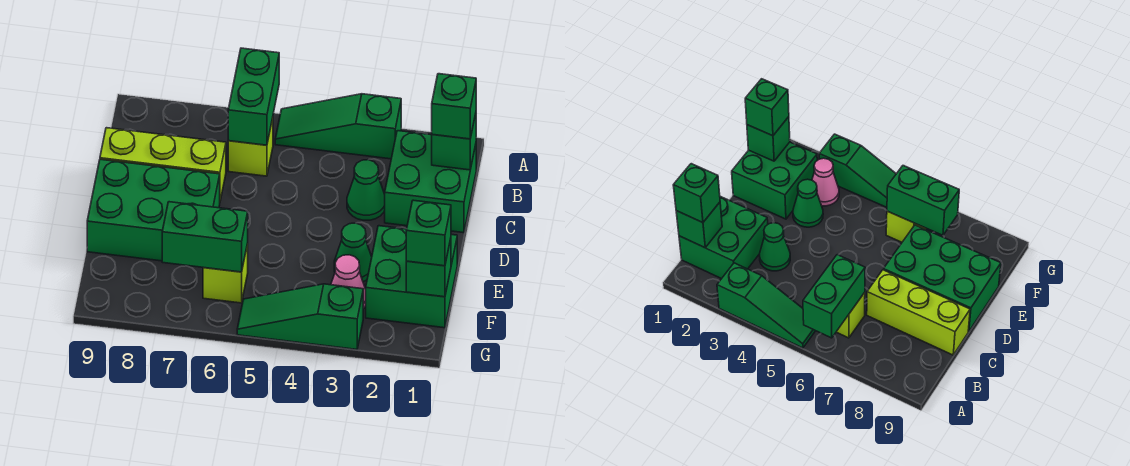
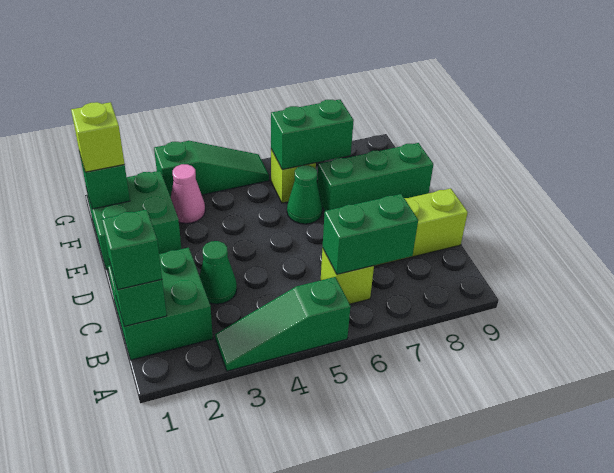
green slope A3:A5 level 1 top 3 -> green slope A3:A5 level 1 top 5
green brick A6:B6 level 2 -> green brick B6:B7 level 2
green brick D7:E9 level 1 -> green brick E7:E9 level 1
green cone E3 level 1 -> green cone E6 level 1
green brick F1 level 3 -> lime brick F1 level 3

